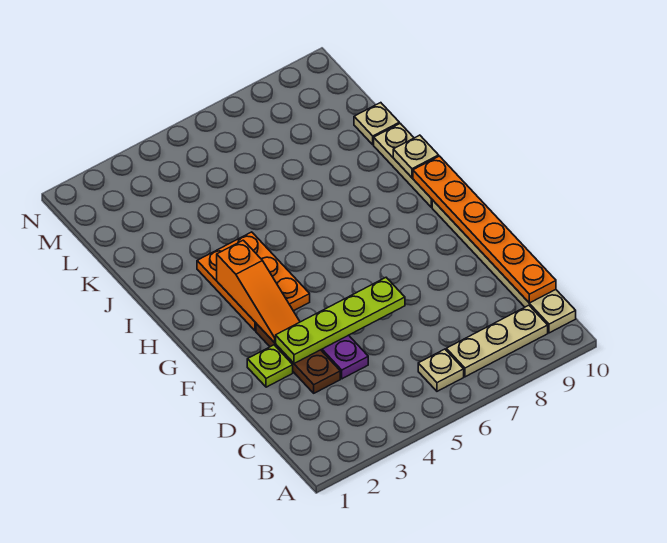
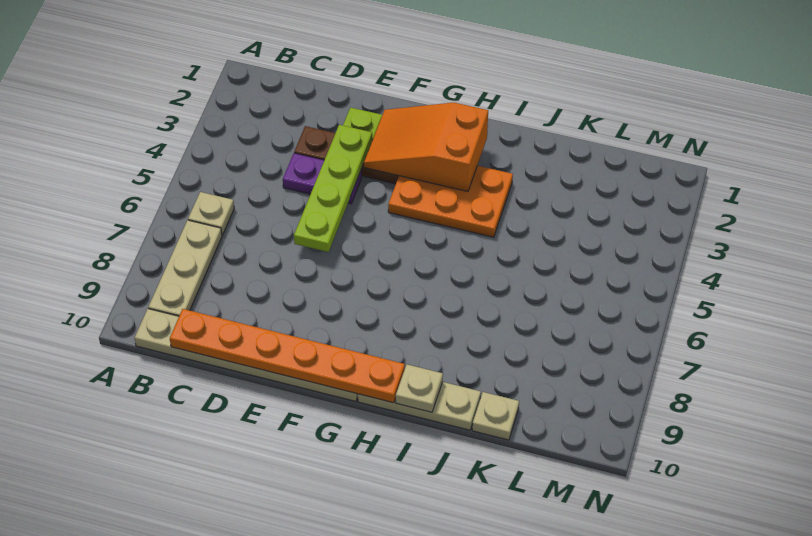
orange slope F3:H3 level 2 top H -> orange slope F2:H3 level 2 top H

